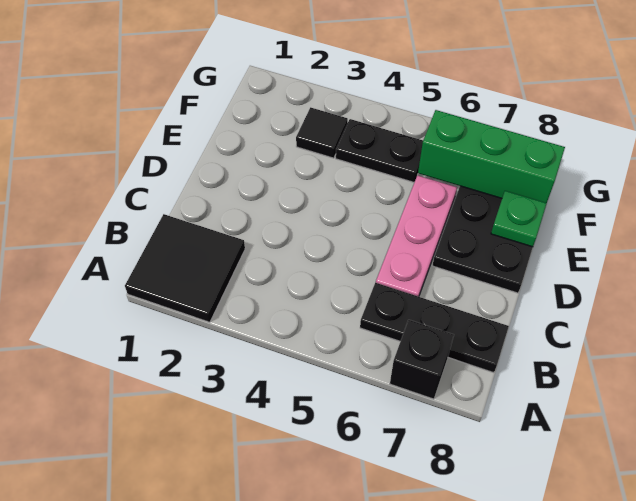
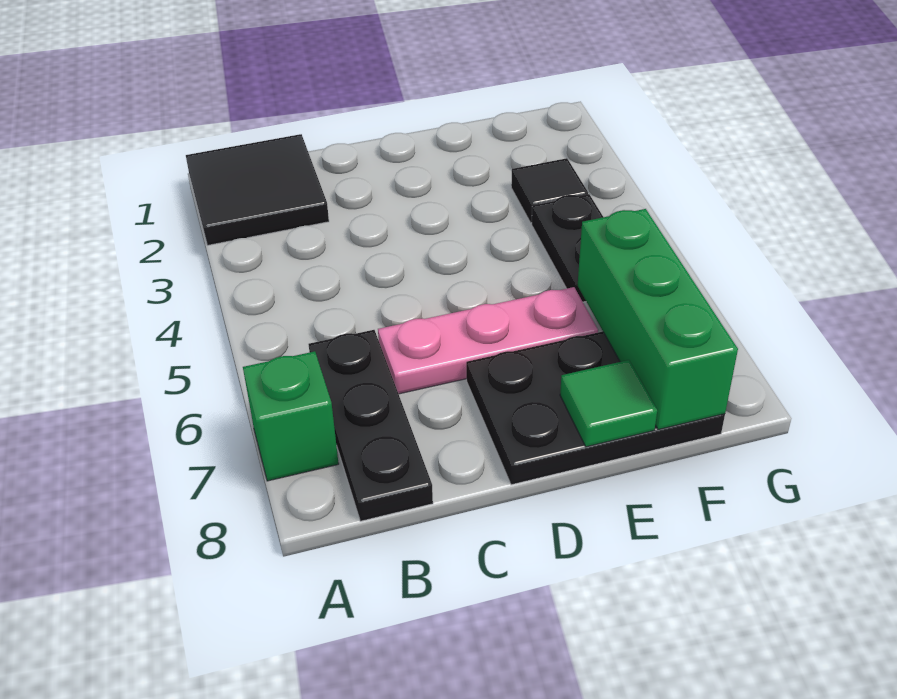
black brick A7 level 1 -> green brick A7 level 1
green plate E8 level 2 -> green tile E8 level 2

